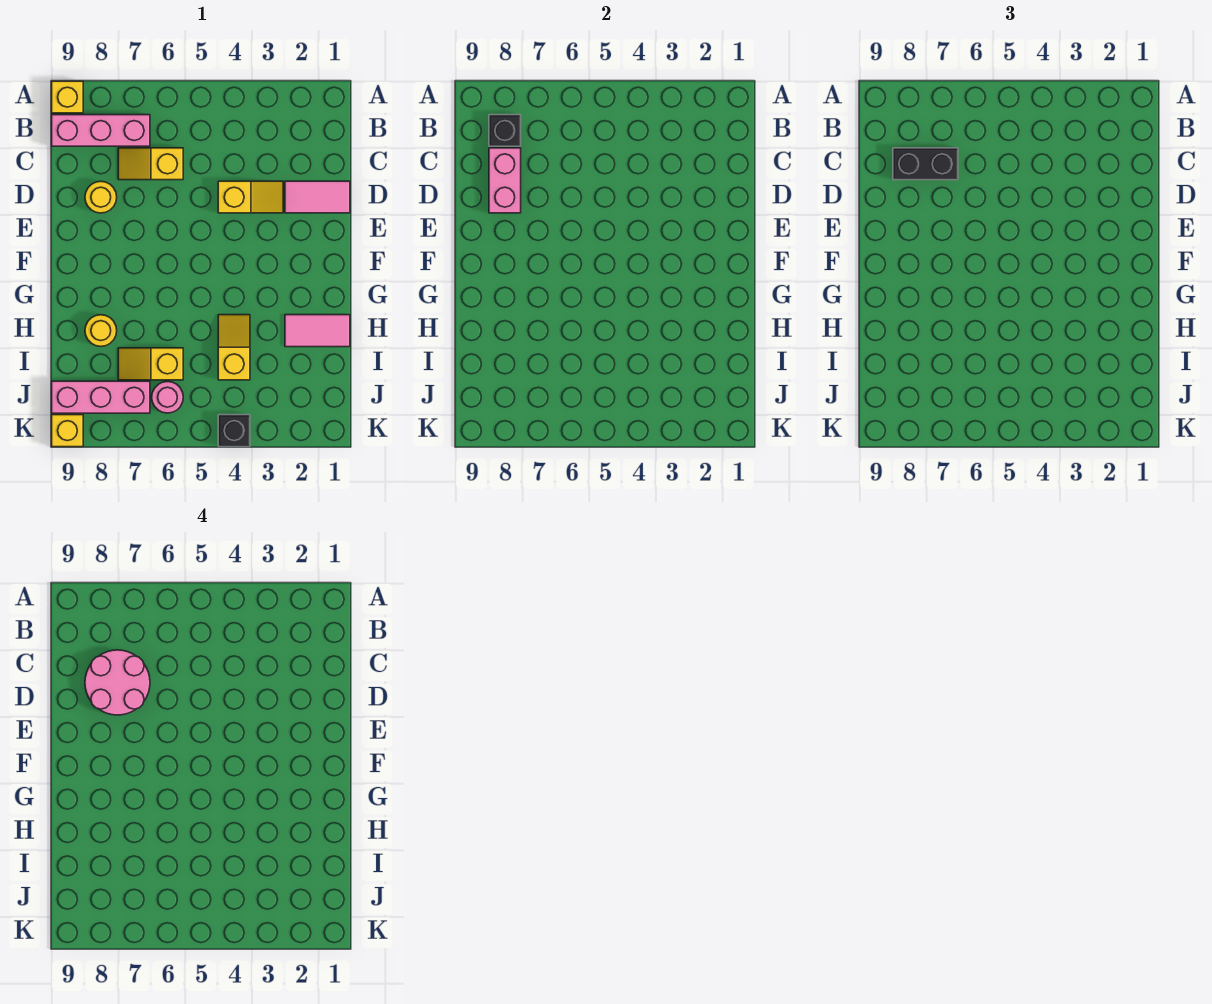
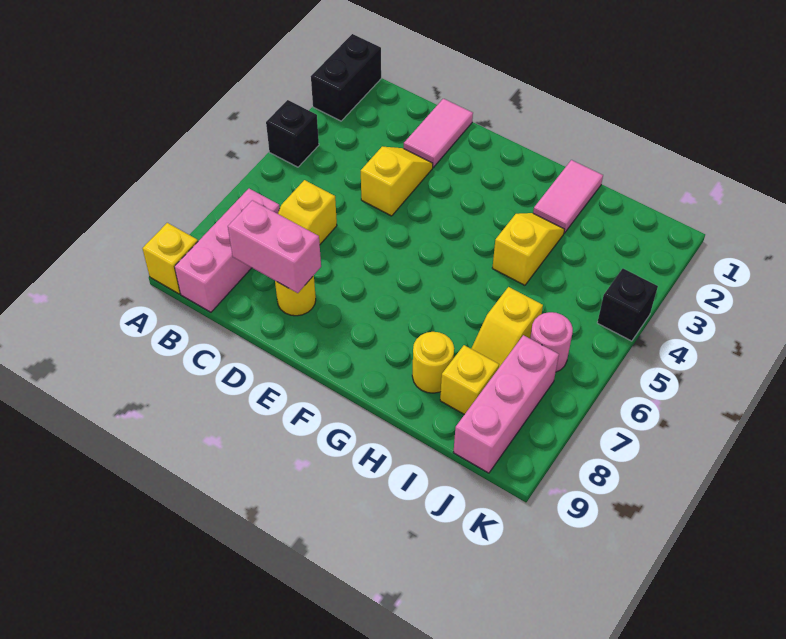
black brick B8 level 2 -> black brick A4 level 1
black brick C7:C8 level 3 -> black brick A1:A2 level 1
pink round brick C7:D8 level 4 -> none
yellow slope H4:I4 level 1 top I -> yellow slope H3:H4 level 1 top 4
yellow brick K9 level 1 -> yellow brick I8 level 1

